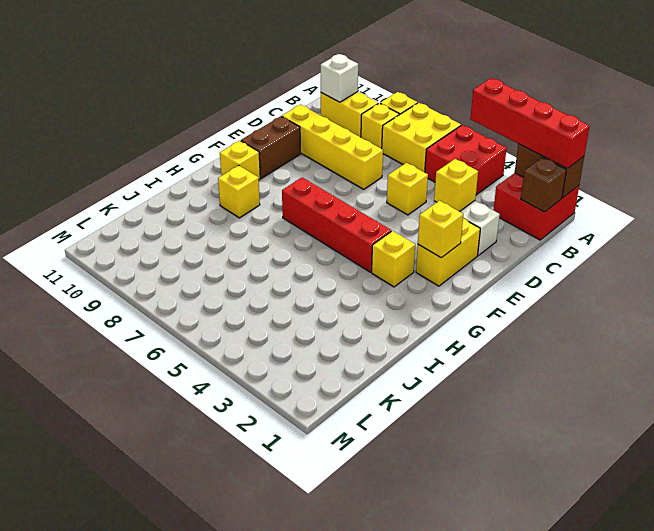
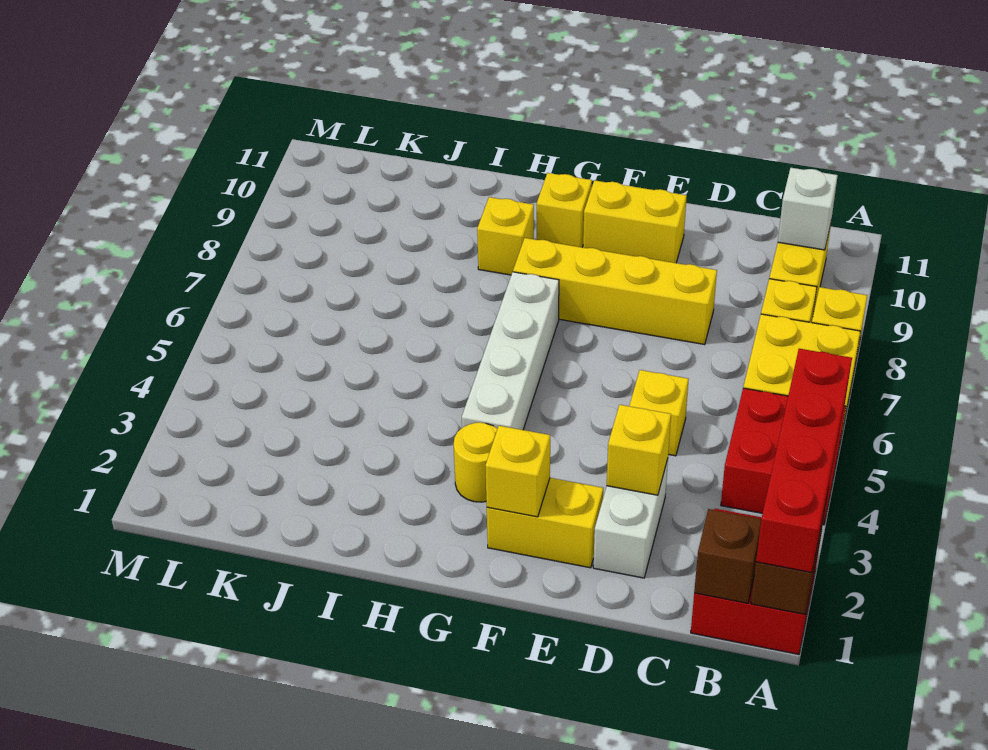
yellow brick D7:D10 level 1 -> yellow brick D8:G8 level 1
brown brick E10:F10 level 1 -> yellow brick E10:F10 level 1
yellow brick G3 level 1 -> yellow round brick G3 level 1
red brick G4:G7 level 1 -> white brick G4:G7 level 1

